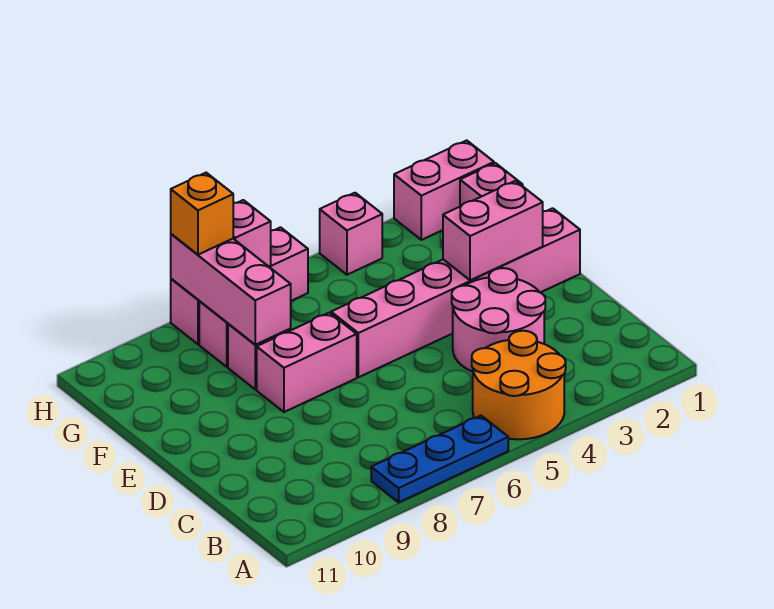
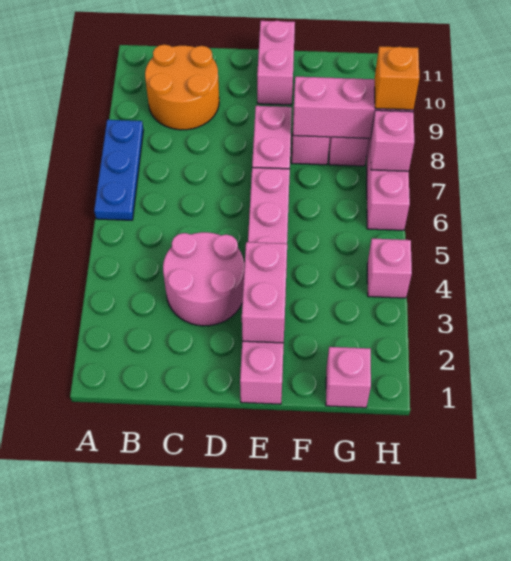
orange round brick A4:B5 level 1 -> orange round brick B9:C10 level 1
pink brick H1:H2 level 1 -> pink brick E10:E11 level 1

